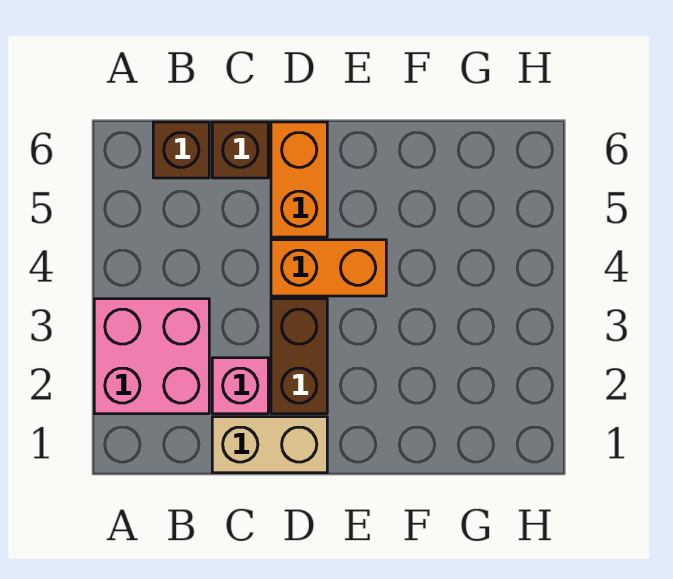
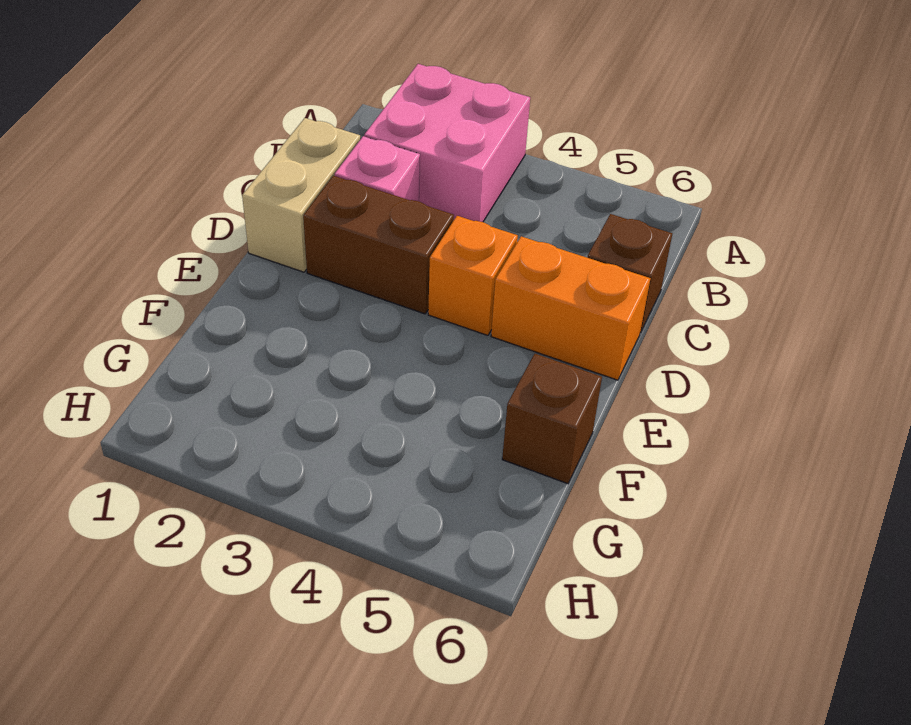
brown brick B6 level 1 -> brown brick F6 level 1
orange brick D4:E4 level 1 -> orange brick D4 level 1

